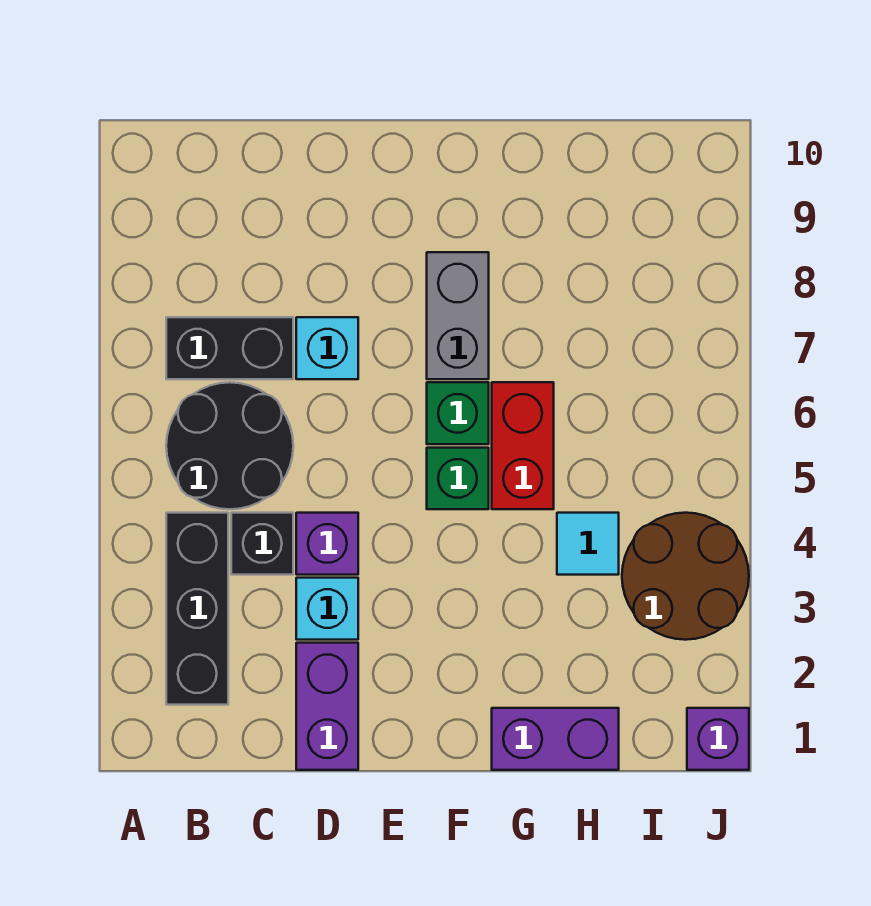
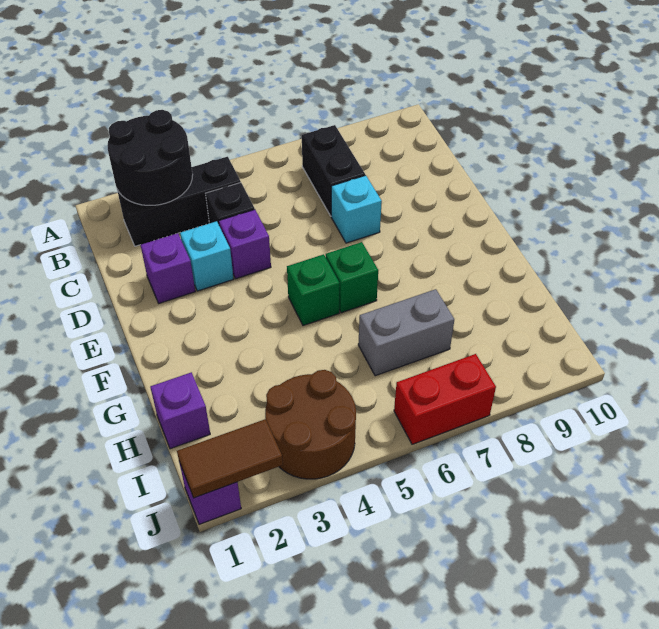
black round brick B5:C6 level 1 -> black round brick A2:B3 level 2
purple brick D1:D2 level 1 -> purple brick D2 level 1
grey brick F7:F8 level 1 -> grey brick H6:H7 level 1
purple brick G1:H1 level 1 -> purple brick H1 level 1
red brick G5:G6 level 1 -> red brick J6:J7 level 1
cyan tile H4 level 1 -> none
none -> brown tile J1:J2 level 2

